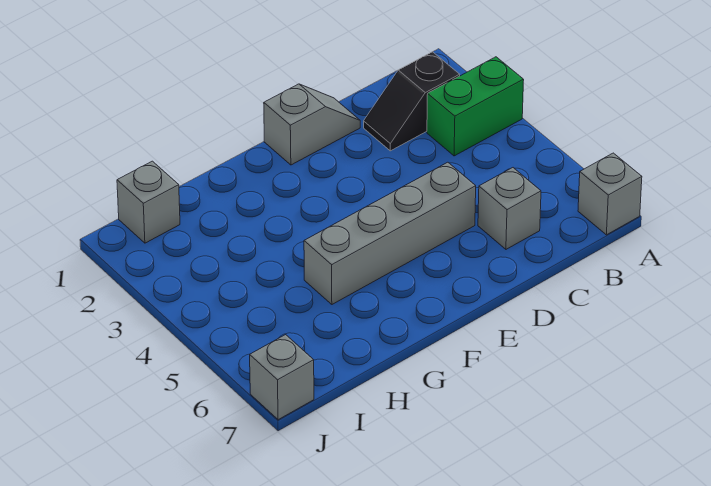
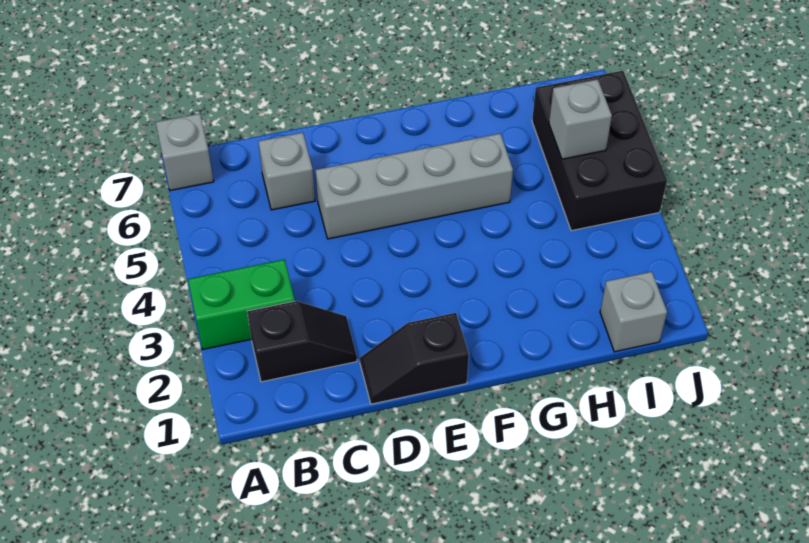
grey slope D1:E1 level 1 top E -> black slope D1:E1 level 1 top E
none -> black brick I4:J6 level 1
grey brick J7 level 1 -> grey brick I5 level 2

